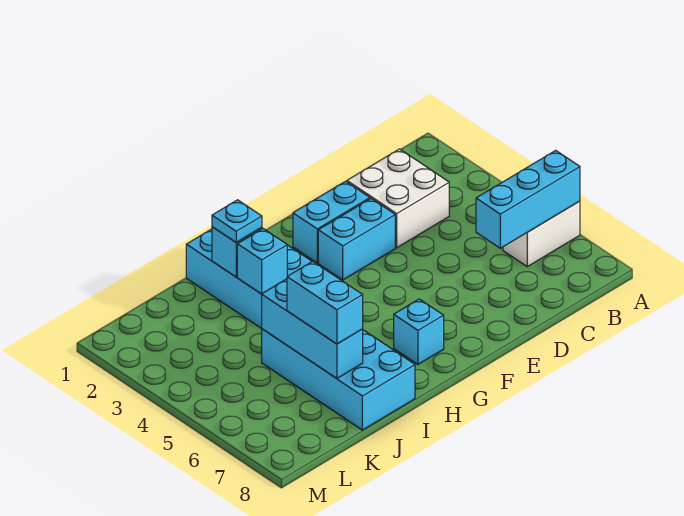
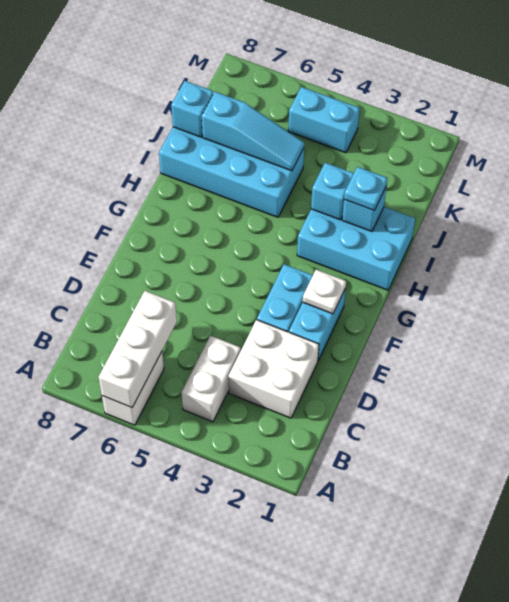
cyan brick A6:C6 level 2 -> white brick A6:C6 level 2
none -> white brick B4:C4 level 1
none -> white plate F2 level 2
cyan brick G7 level 1 -> cyan brick J8 level 2
cyan brick J5:J7 level 2 -> cyan slope J5:J7 level 2 top 7
cyan brick J6:J7 level 3 -> cyan brick L4:L5 level 1

